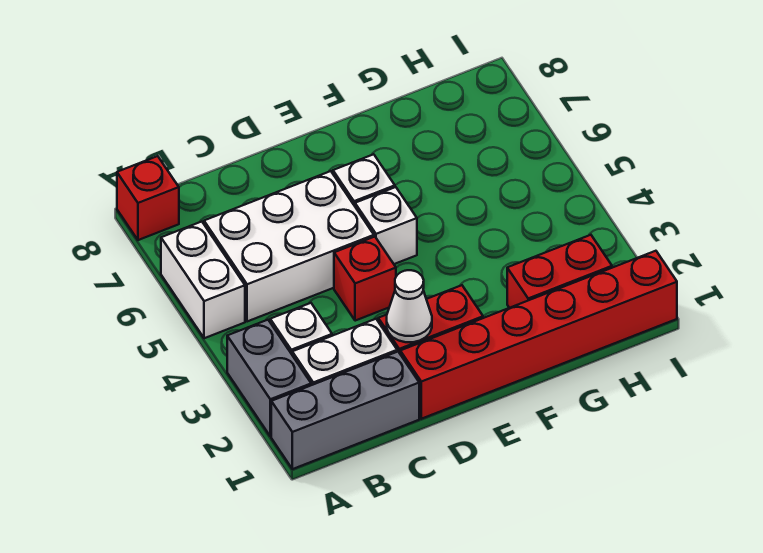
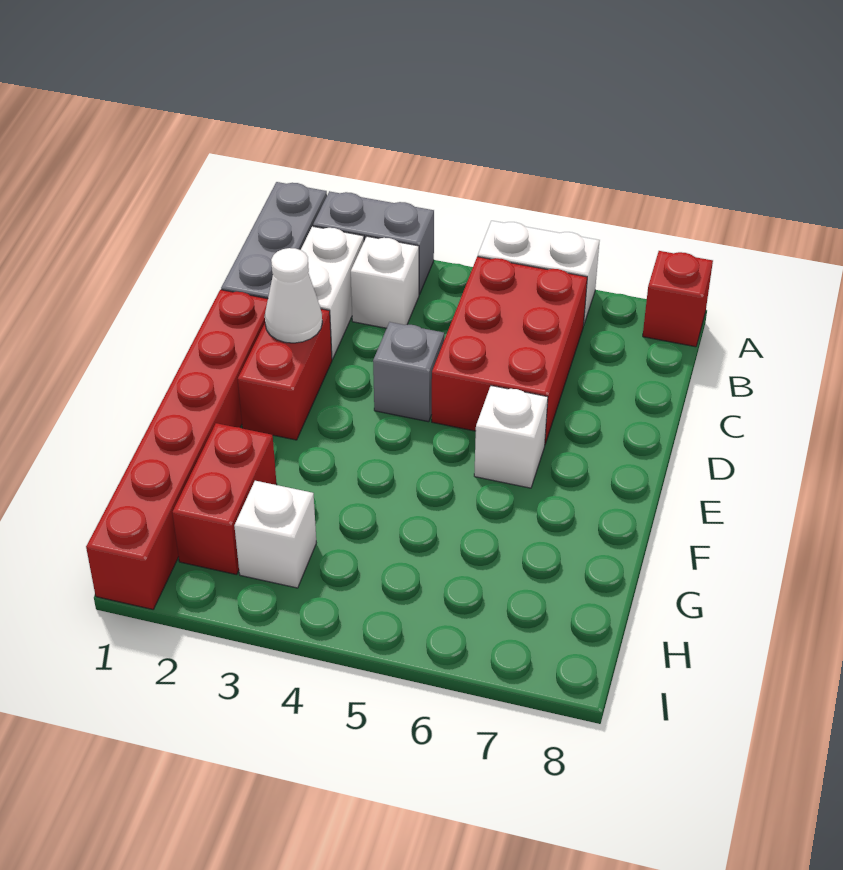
white brick B5:D6 level 1 -> red brick B5:D6 level 1
red brick D4 level 1 -> grey brick D4 level 1
white brick E5 level 1 -> white brick H3 level 1

